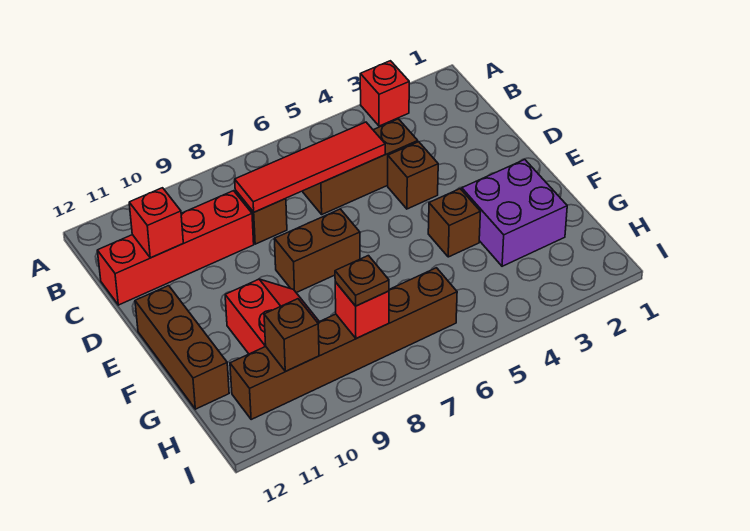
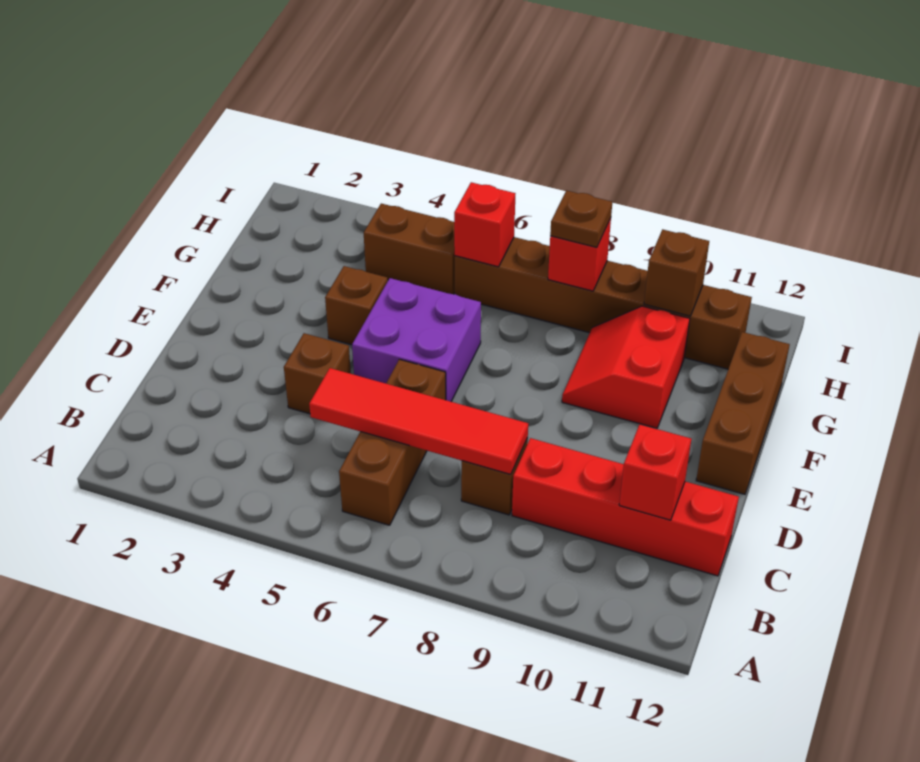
red brick A3 level 1 -> red brick H6 level 2
brown brick C4:C6 level 1 -> brown brick B6:D6 level 1
brown brick E7:E8 level 1 -> brown brick H4:H5 level 1
purple brick F2:G3 level 1 -> purple brick E5:F6 level 1

